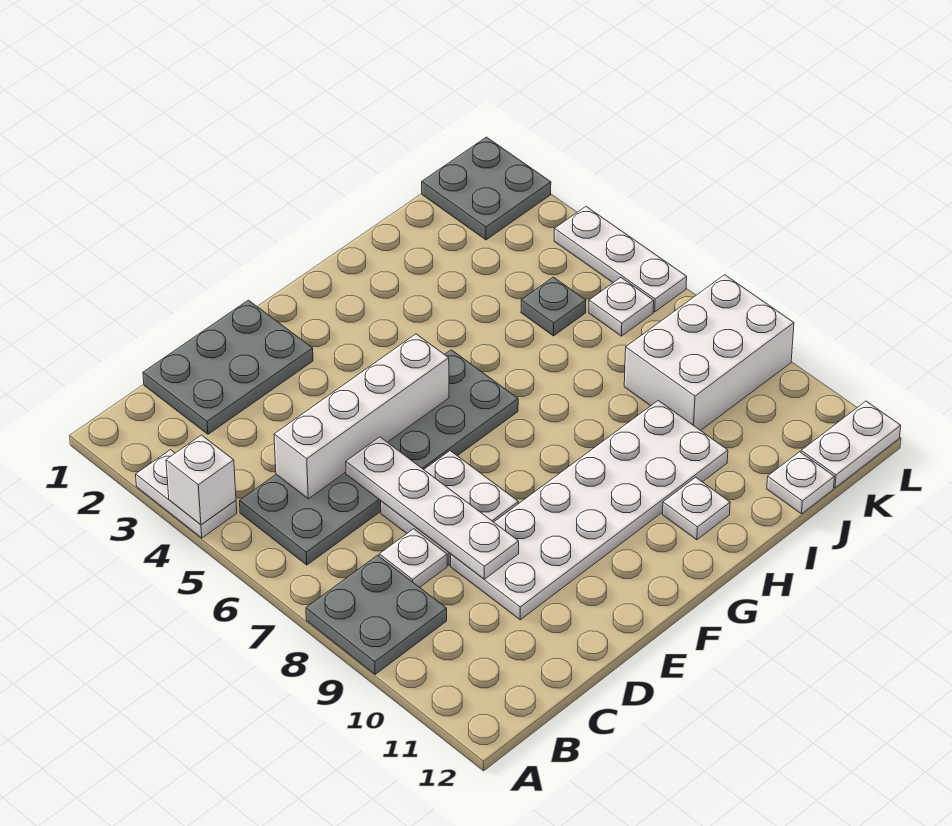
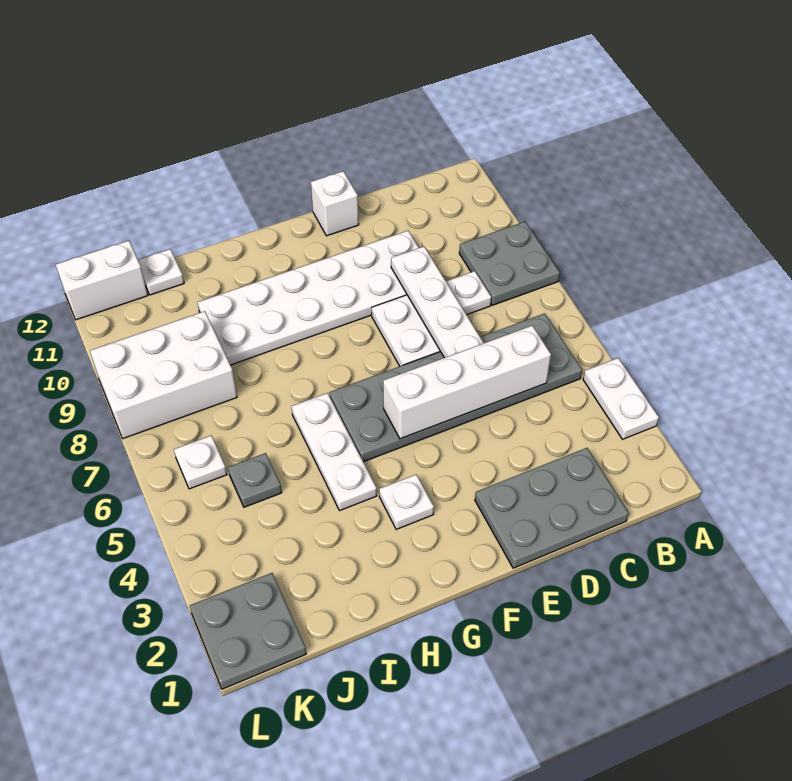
white brick A4 level 2 -> white brick E12 level 1
white plate H11 level 1 -> white plate G3 level 1
white plate K12:L12 level 1 -> white brick K12:L12 level 1
white plate L4:L6 level 1 -> white plate H4:H6 level 1

